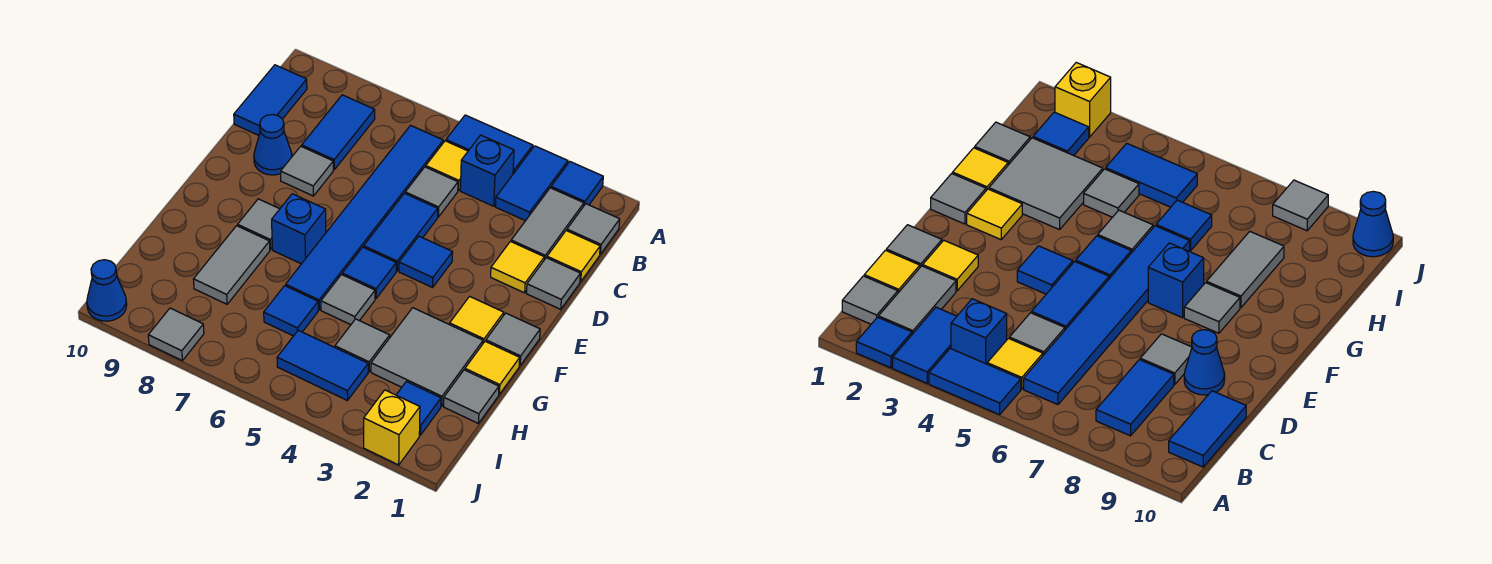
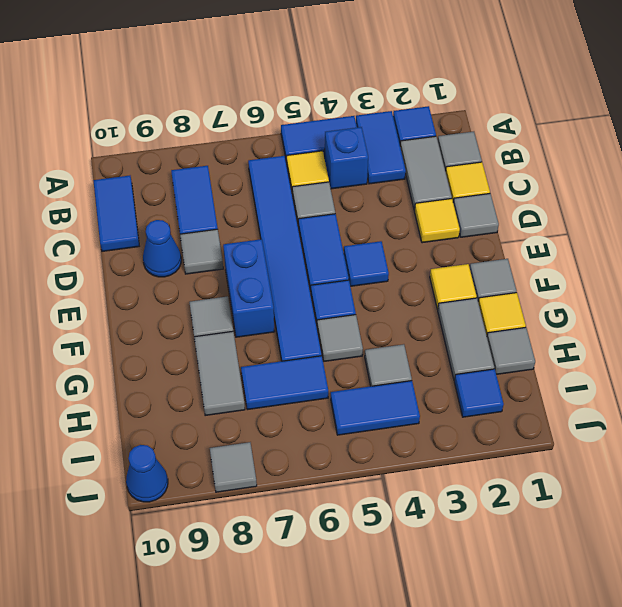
blue brick F7 level 1 -> blue brick E7:F7 level 1
grey tile G2:H3 level 1 -> grey tile G2:H2 level 1
blue tile H6 level 1 -> blue tile H6:H7 level 1
yellow brick J2 level 1 -> none

